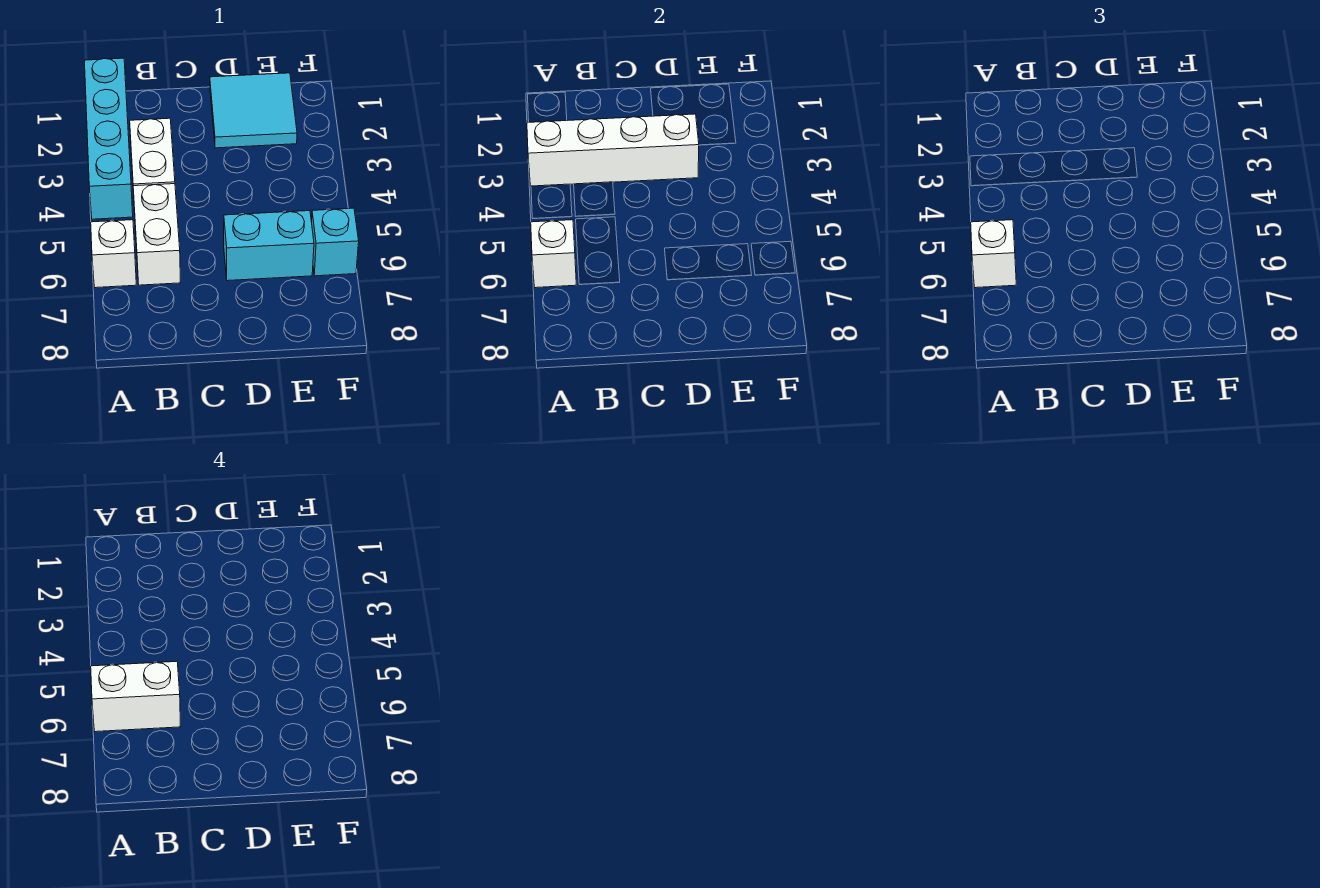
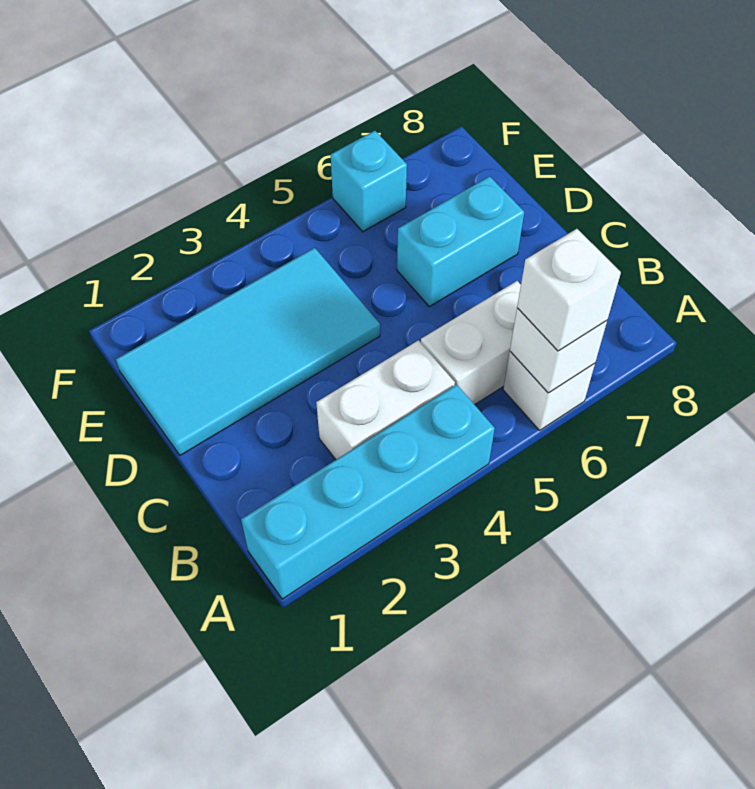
white brick A3:D3 level 2 -> none
white brick A6:B6 level 4 -> none
cyan tile D1:E2 level 1 -> cyan tile D1:E4 level 1
cyan brick D6:E6 level 1 -> cyan brick D6:D7 level 1

